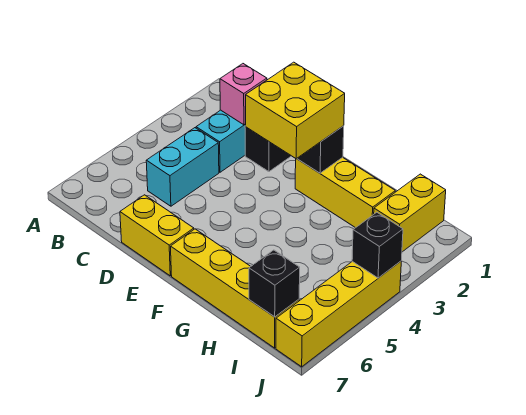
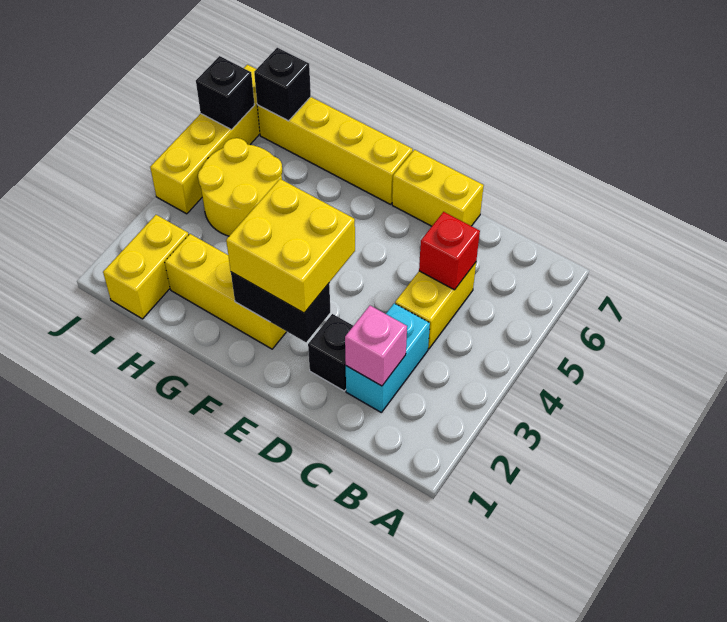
cyan brick C4:C5 level 1 -> yellow brick C4:C5 level 1
none -> red brick C5 level 2
none -> yellow round brick H4:I5 level 1
black brick J4 level 2 -> black brick J6 level 2

